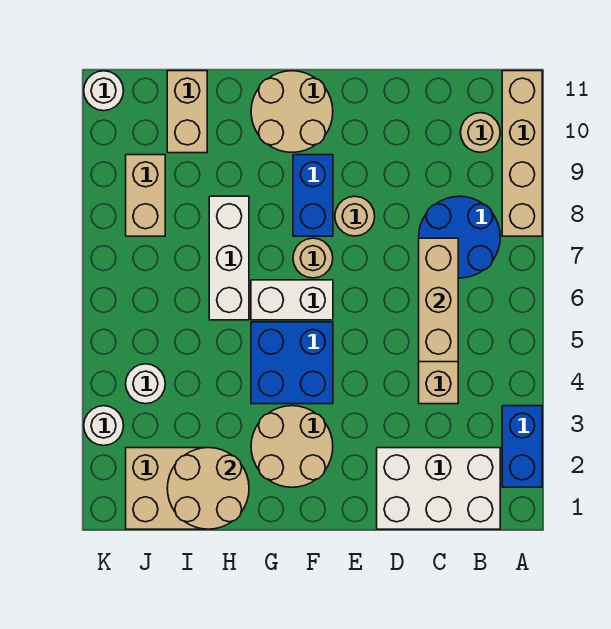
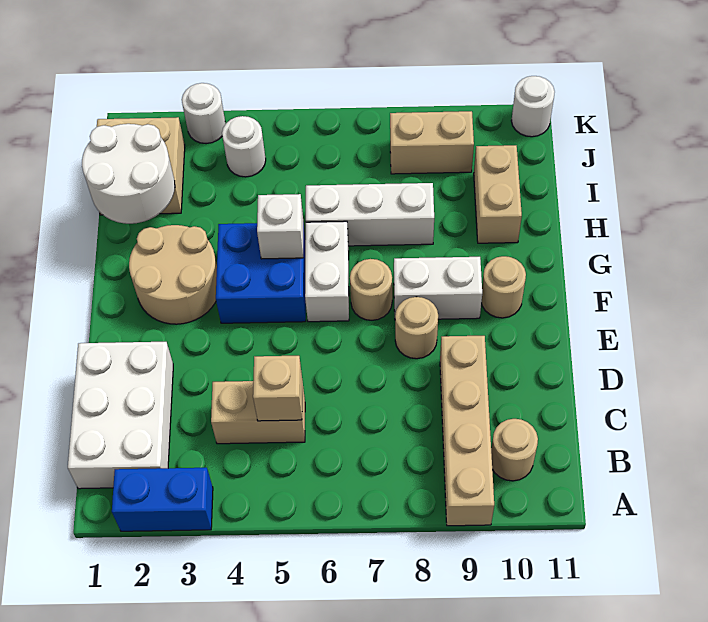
tan brick A8:A11 level 1 -> tan brick A9:D9 level 1
blue round brick B7:C8 level 1 -> none
tan brick C5:C7 level 2 -> tan brick C5 level 2
blue brick F8:F9 level 1 -> white brick F8:F9 level 1
tan round brick F10:G11 level 1 -> tan round brick F10 level 1
none -> white brick G5 level 2
tan round brick H1:I2 level 2 -> white round brick H1:I2 level 2
tan brick I10:I11 level 1 -> tan brick H10:I10 level 1

